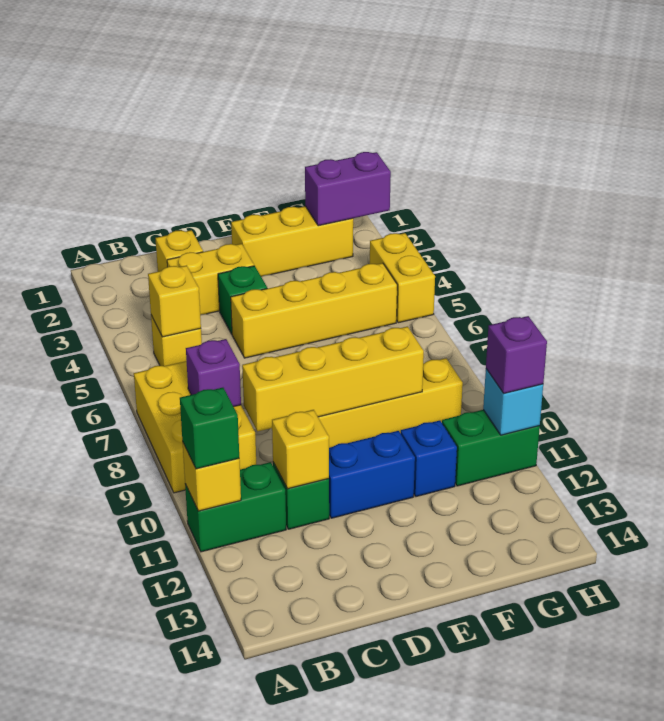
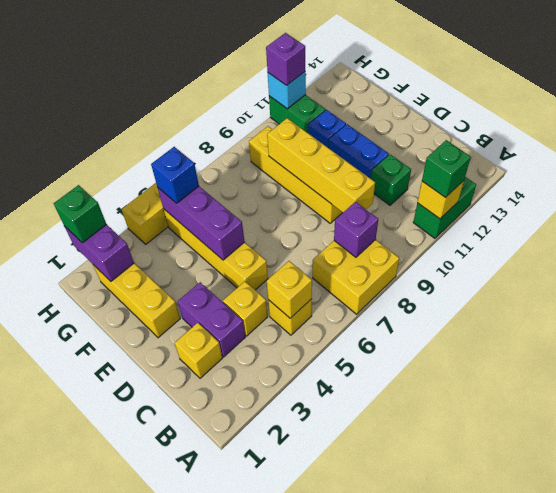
yellow brick A7:B9 level 1 -> yellow brick A7:B8 level 1
green brick A11:B11 level 1 -> green brick A11:A12 level 1
yellow brick C3:D3 level 1 -> purple brick C3:D3 level 1
yellow brick C11 level 2 -> yellow brick C4 level 1
green brick D4 level 1 -> green brick H2 level 3
none -> purple brick E5:G5 level 2
none -> blue brick G5 level 3

